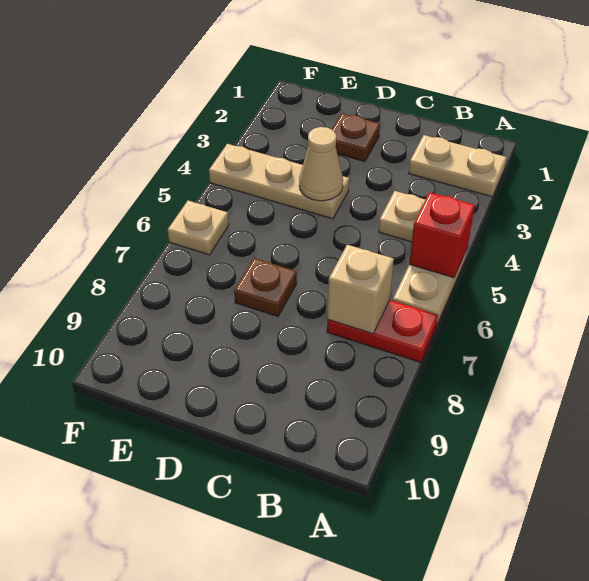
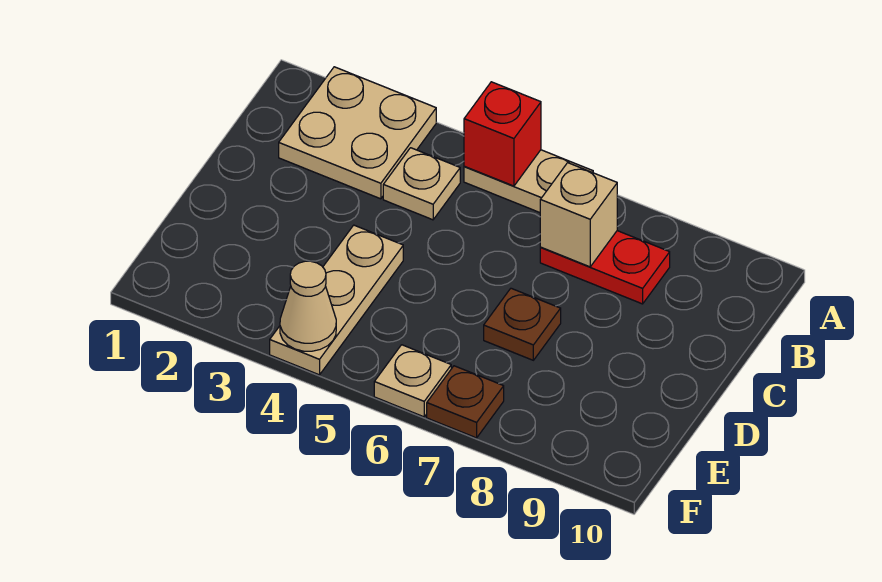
tan plate A2:B2 level 1 -> tan plate A2:B3 level 1
red plate A7:B7 level 1 -> red plate B7:B8 level 1
brown plate D2 level 1 -> brown plate F7 level 1
tan cone D4 level 2 -> tan cone F4 level 2

